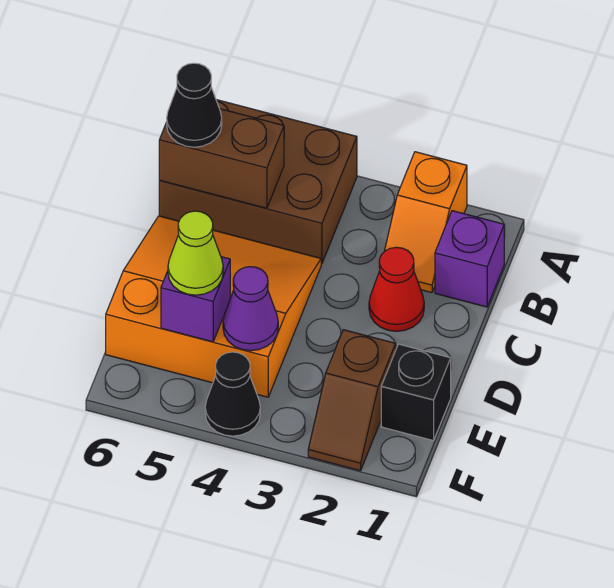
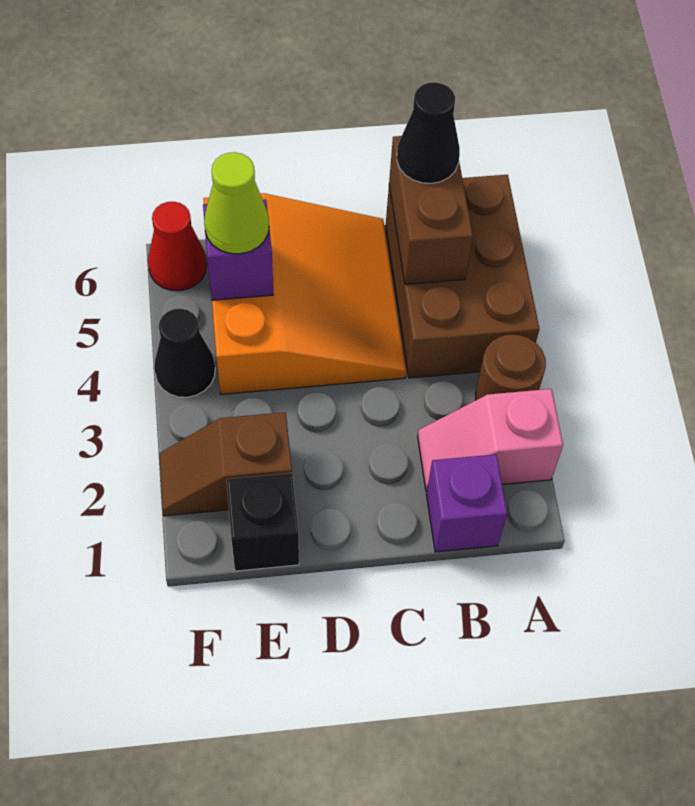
orange slope A2:B2 level 1 top A -> pink slope A2:B2 level 1 top A
none -> brown round brick A3 level 1
red cone C2 level 1 -> red cone F6 level 1
purple cone E4 level 2 -> none

